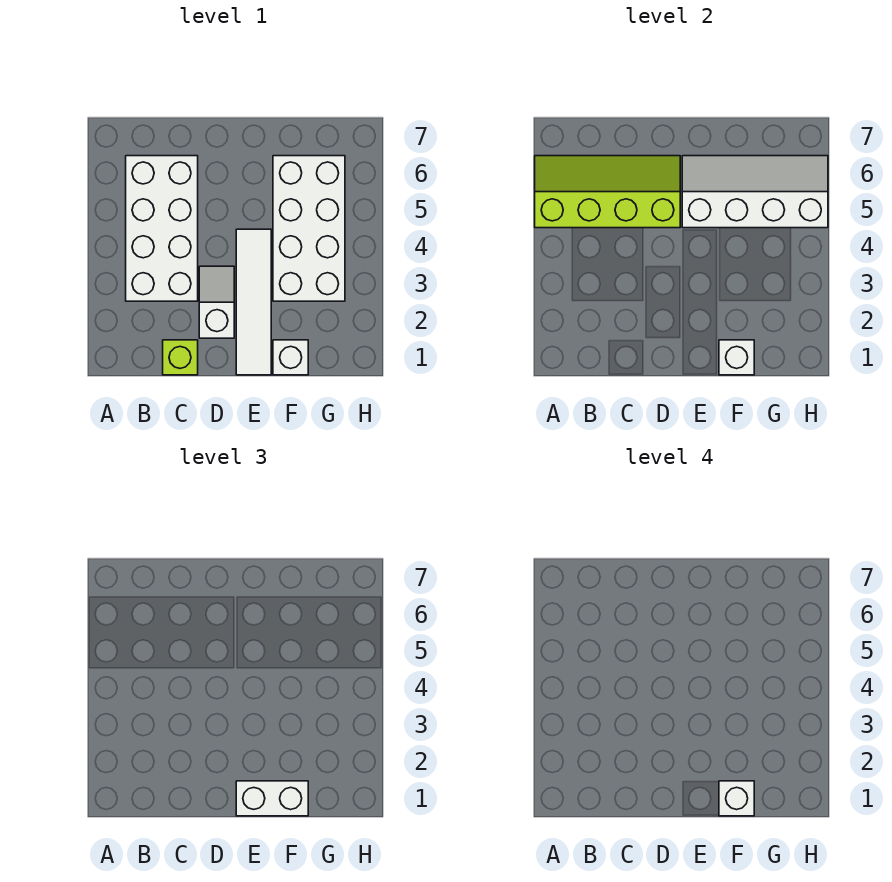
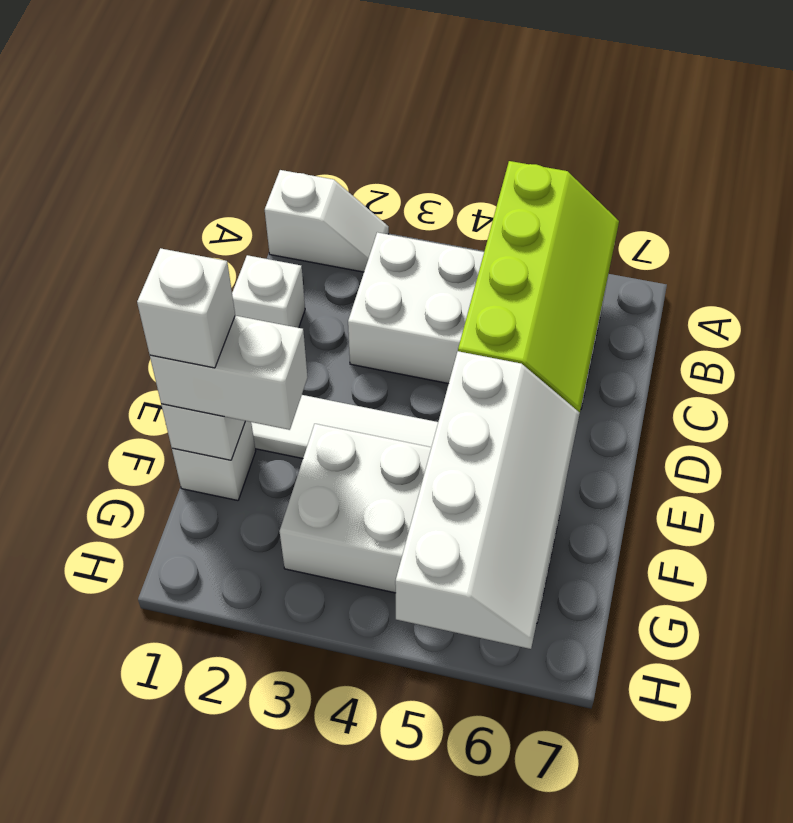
lime brick C1 level 1 -> white brick C1 level 1
white slope D2:D3 level 1 top 2 -> white slope A1:A2 level 1 top 1
white brick E1:F1 level 3 -> white brick F1:F2 level 3

